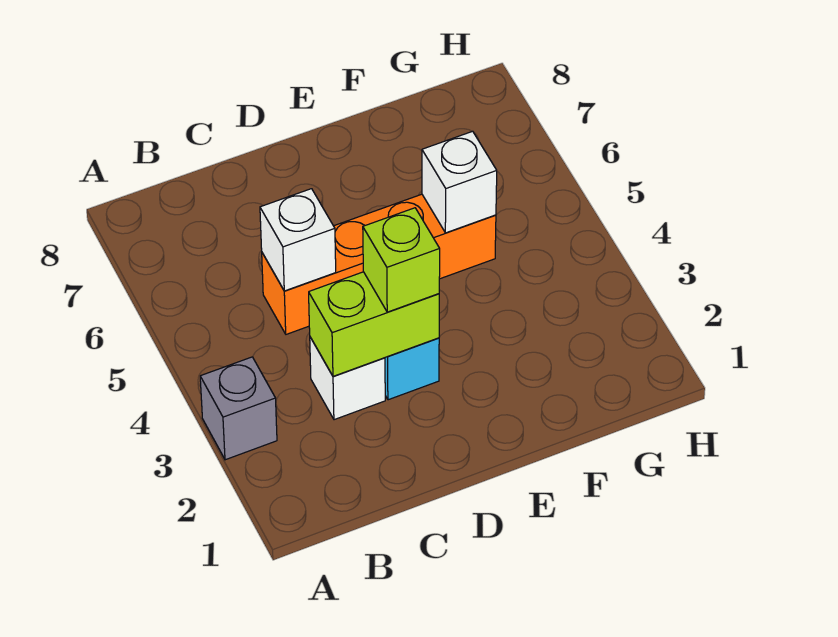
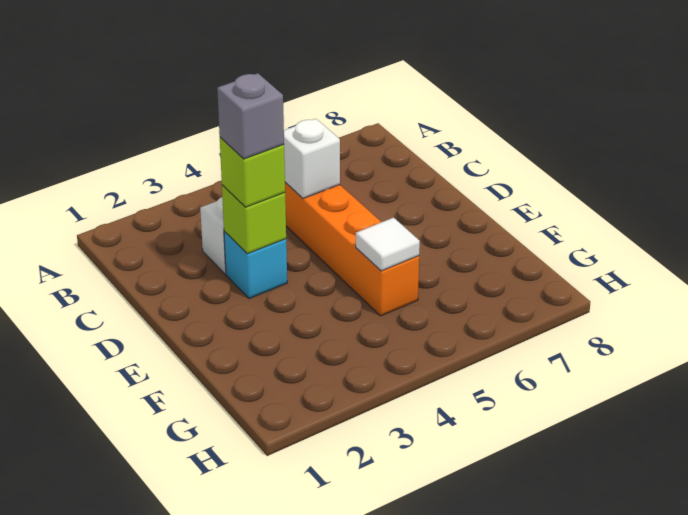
grey brick A3 level 1 -> grey brick D3 level 4
lime brick C3:D3 level 2 -> lime brick D3 level 2
white brick F5 level 2 -> white tile F5 level 2

